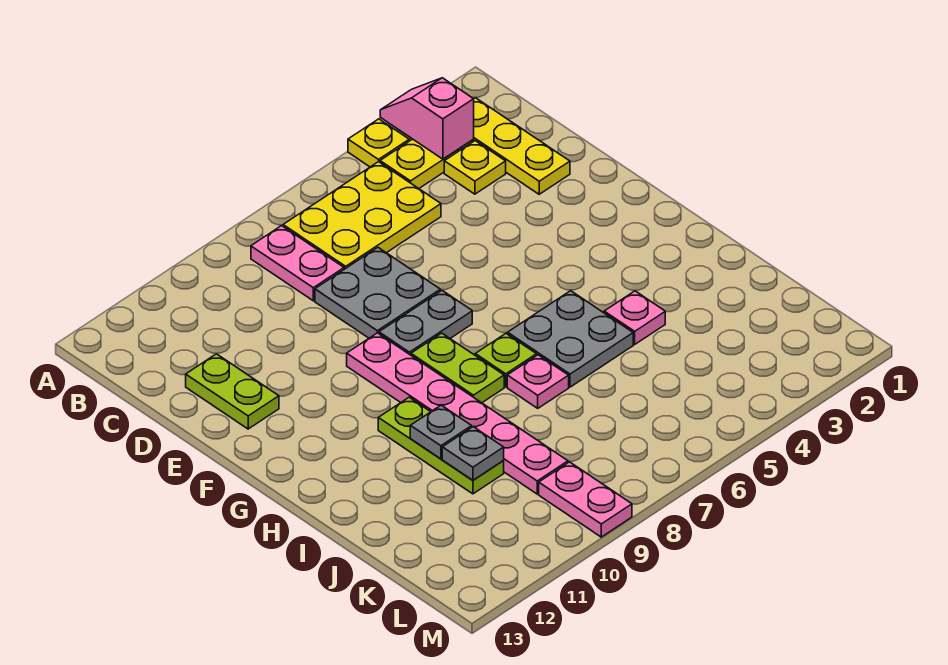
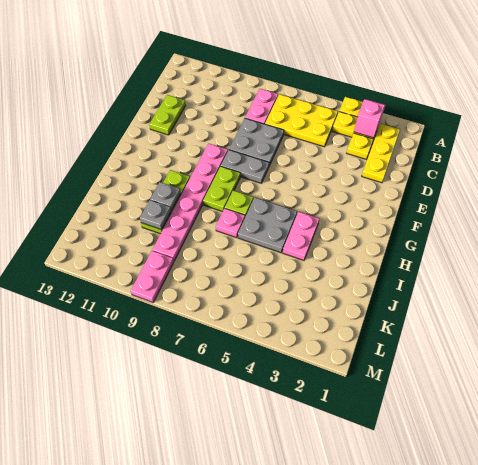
pink plate I4 level 1 -> pink plate H4:I4 level 1

